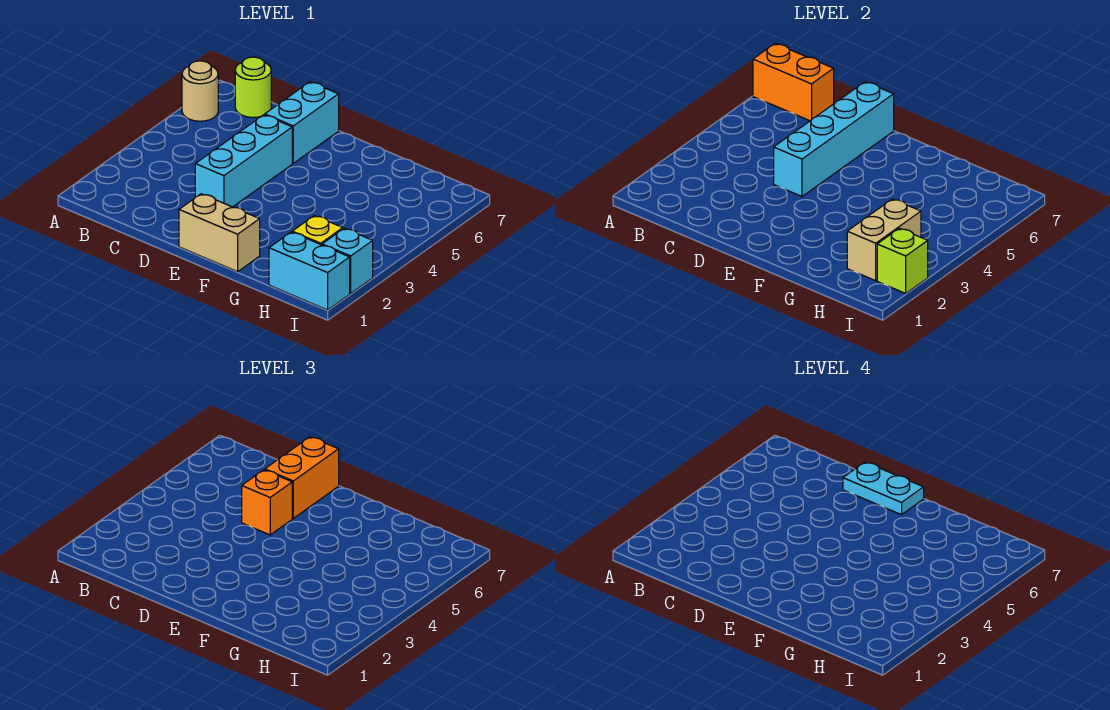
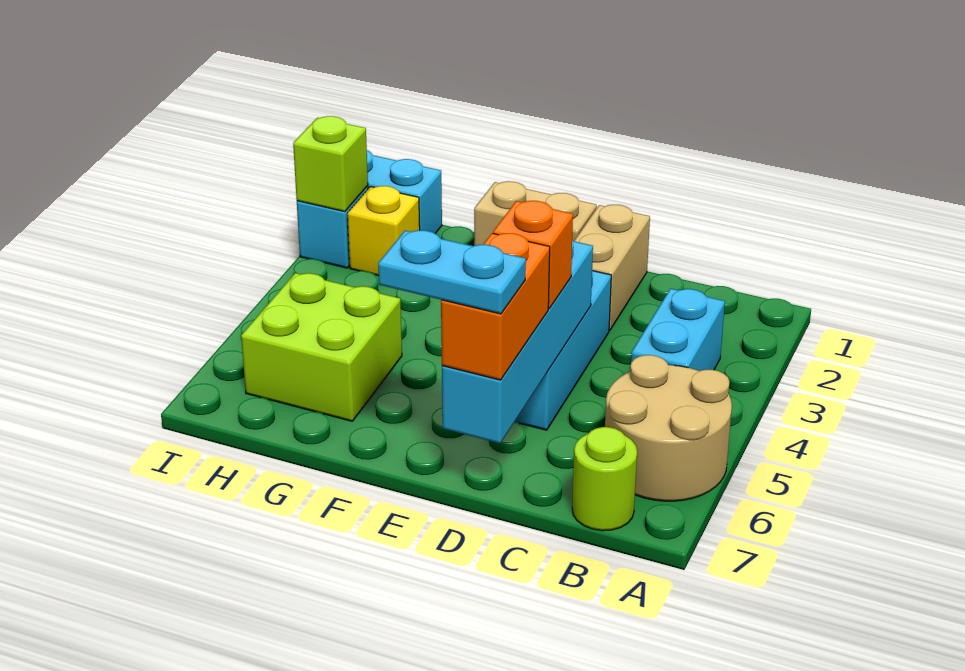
tan round brick A6 level 1 -> tan round brick A5:B6 level 1
orange brick A7:B7 level 2 -> none
cyan brick D6:D7 level 1 -> cyan brick B3:B4 level 1
none -> lime brick G5:H6 level 1
tan brick H2:H3 level 2 -> tan brick D1:D2 level 1

